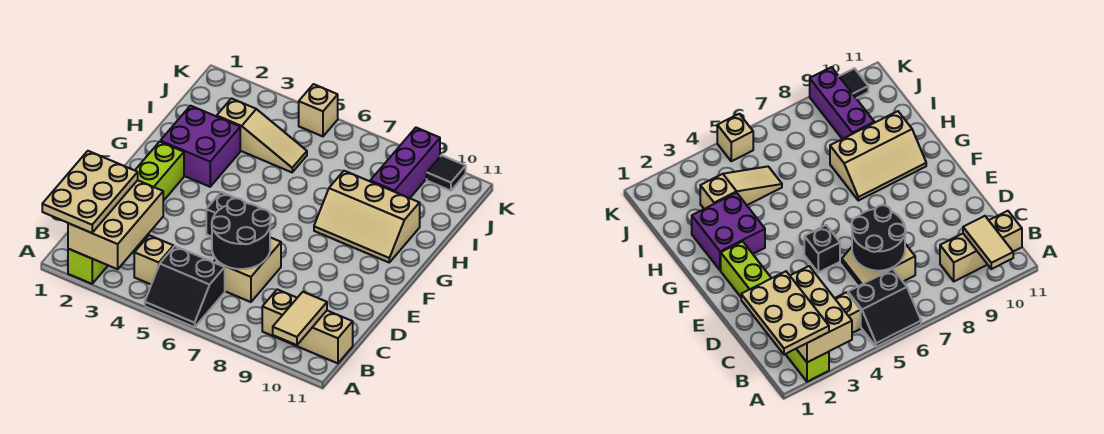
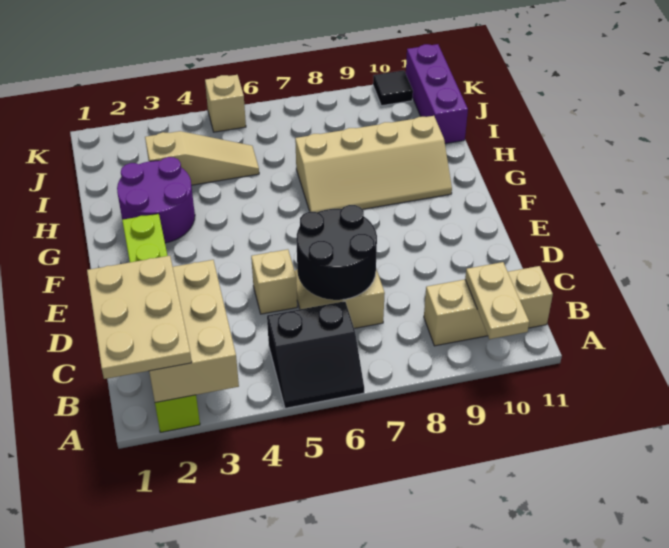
tan tile A10:B10 level 2 -> tan plate A10:B10 level 2
tan brick B4 level 1 -> tan brick D5 level 1
black brick E5 level 1 -> none
purple brick G2:H3 level 1 -> purple round brick G2:H3 level 1
tan slope G8:H10 level 1 top H -> tan slope G7:H10 level 1 top H
purple brick I9:K9 level 1 -> purple brick I11:K11 level 1

